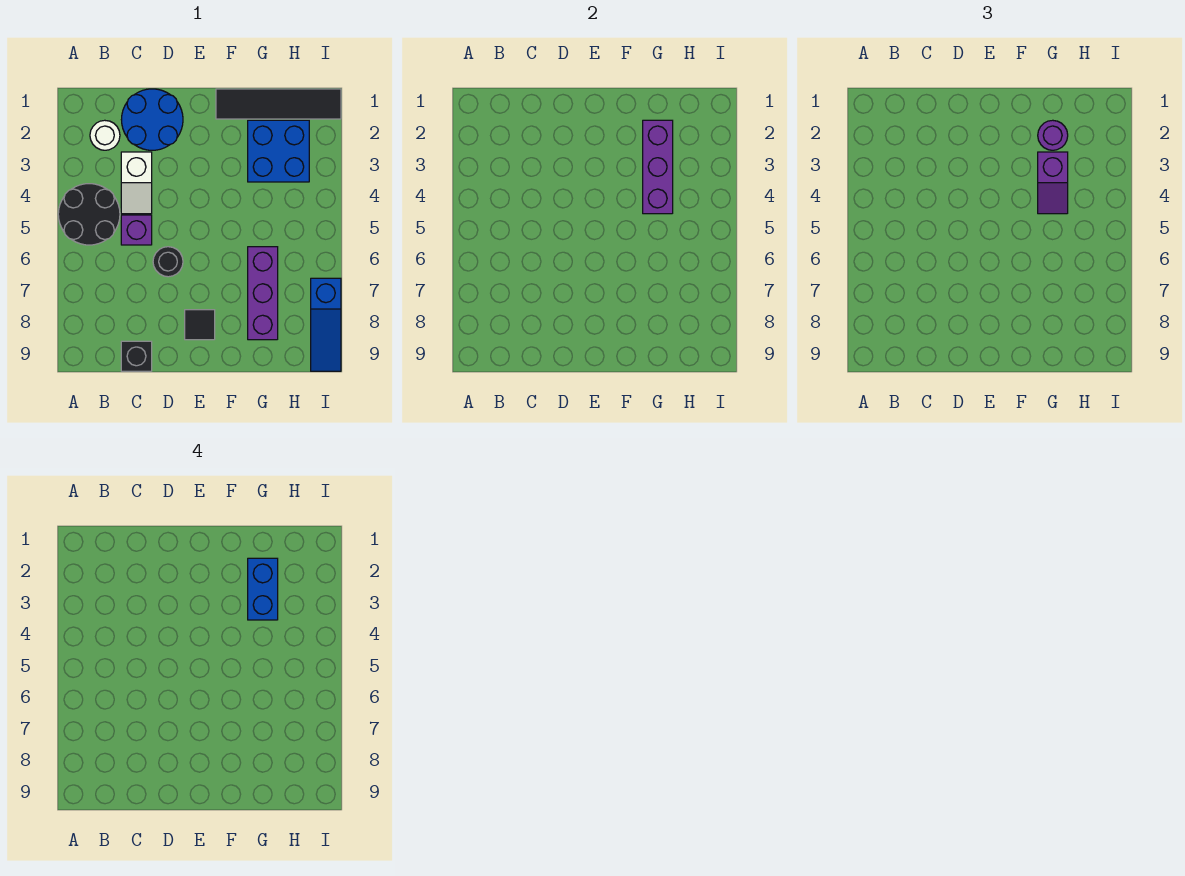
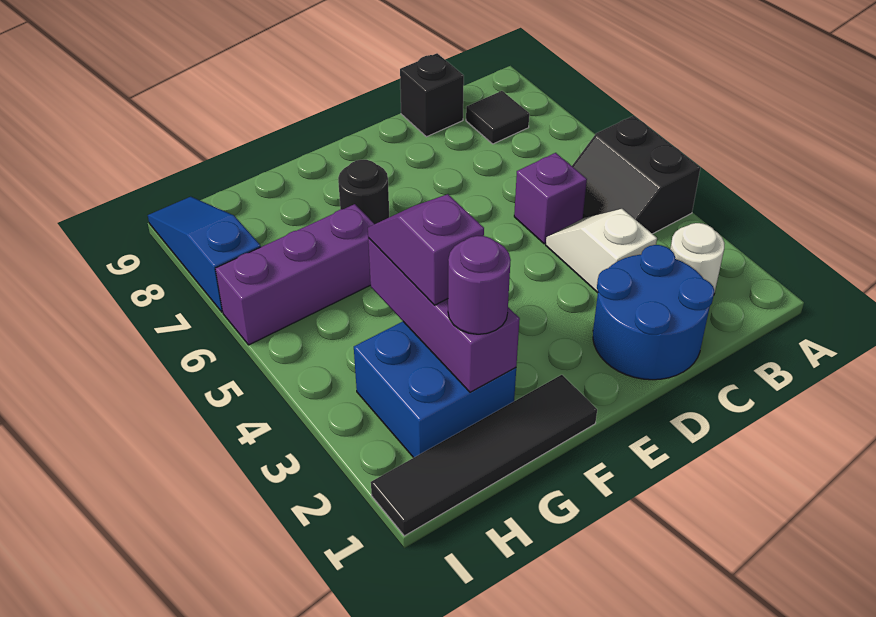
black round brick A4:B5 level 1 -> black slope A4:B5 level 1 top A
black round brick D6 level 1 -> black round brick F7 level 1
black tile E8 level 1 -> black tile B8 level 1
blue brick G2:G3 level 4 -> none
purple brick G6:G8 level 1 -> purple brick G6:I6 level 1

